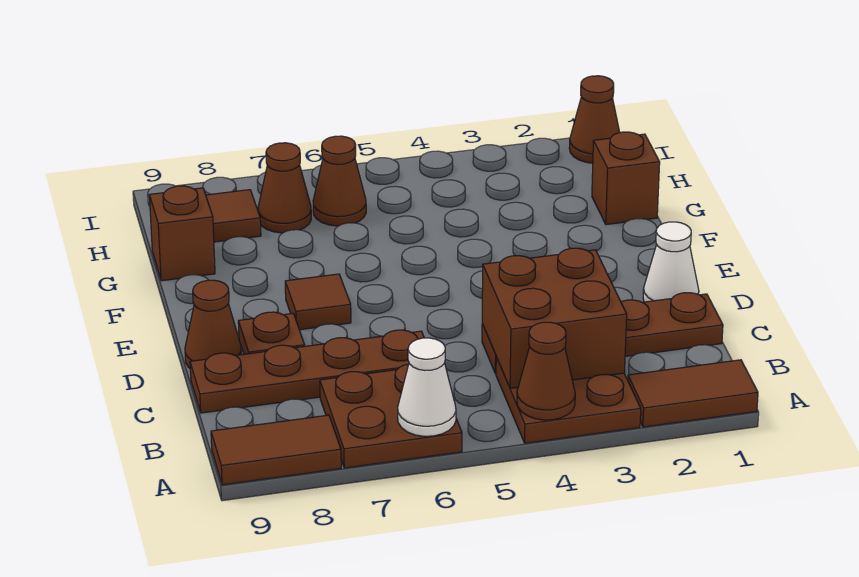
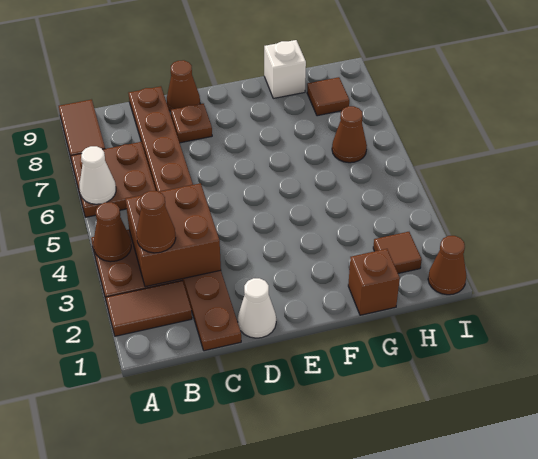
brown tile A1:A2 level 1 -> brown tile A2:B2 level 1
brown tile E7 level 1 -> brown tile H2 level 1
brown brick G9 level 1 -> white brick G9 level 1
brown cone H7 level 1 -> brown cone B3 level 3

